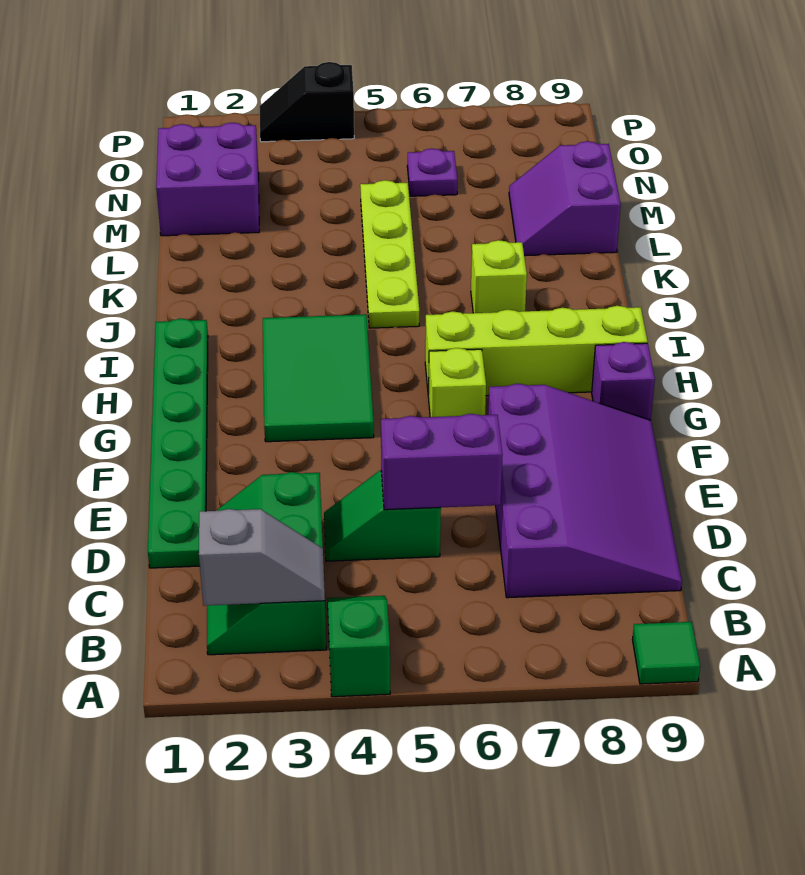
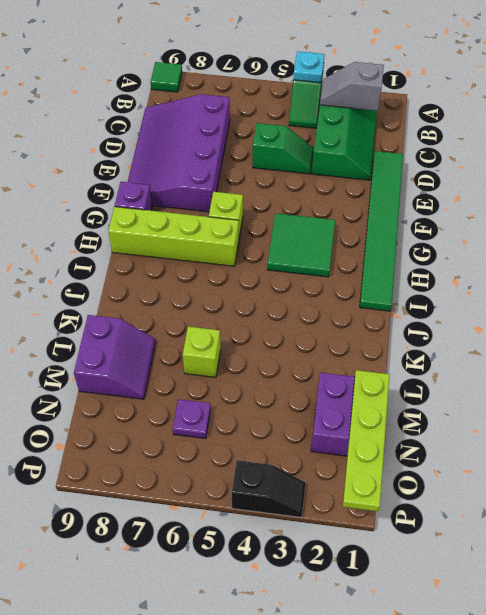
none -> cyan plate A4 level 2
green plate D1:I1 level 1 -> green tile D1:I1 level 1
purple brick D5:D6 level 2 -> none
green tile G3:I4 level 1 -> green tile G3:H4 level 1
lime plate J5:M5 level 1 -> lime plate M1:P1 level 2
lime brick J7 level 1 -> lime brick L6 level 1

